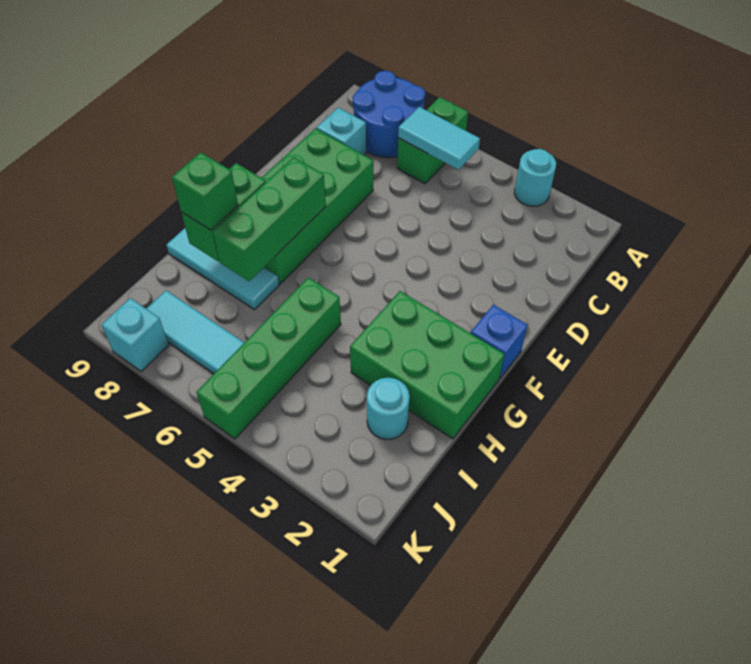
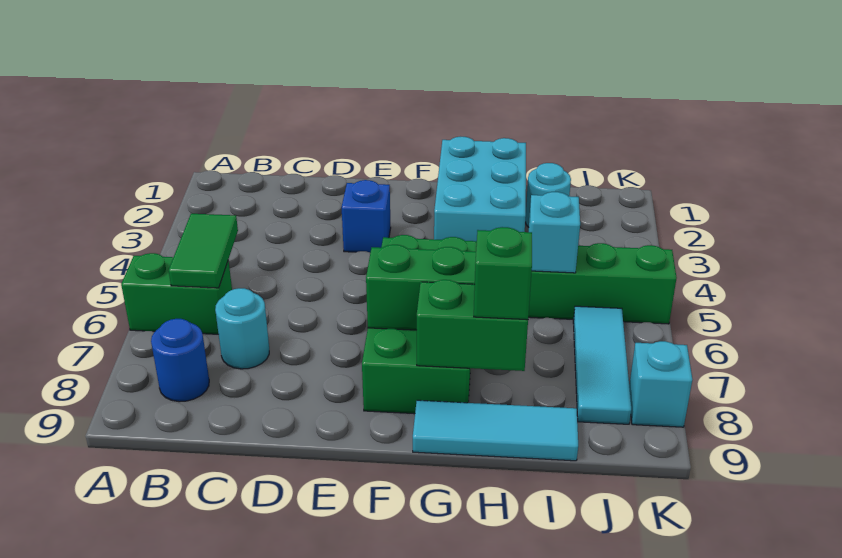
cyan round brick A3 level 1 -> cyan round brick C7 level 1
blue round brick A7:B8 level 1 -> blue round brick B8 level 1
cyan tile B5:B6 level 2 -> green tile B5:B6 level 2
cyan brick C8 level 1 -> cyan brick I5 level 2
green brick D7:G8 level 1 -> green brick F5:G8 level 1
blue brick F1 level 1 -> blue brick E3 level 1
green brick G1:H3 level 1 -> cyan brick G1:H3 level 1
cyan tile H7:H9 level 1 -> cyan tile G9:I9 level 1

